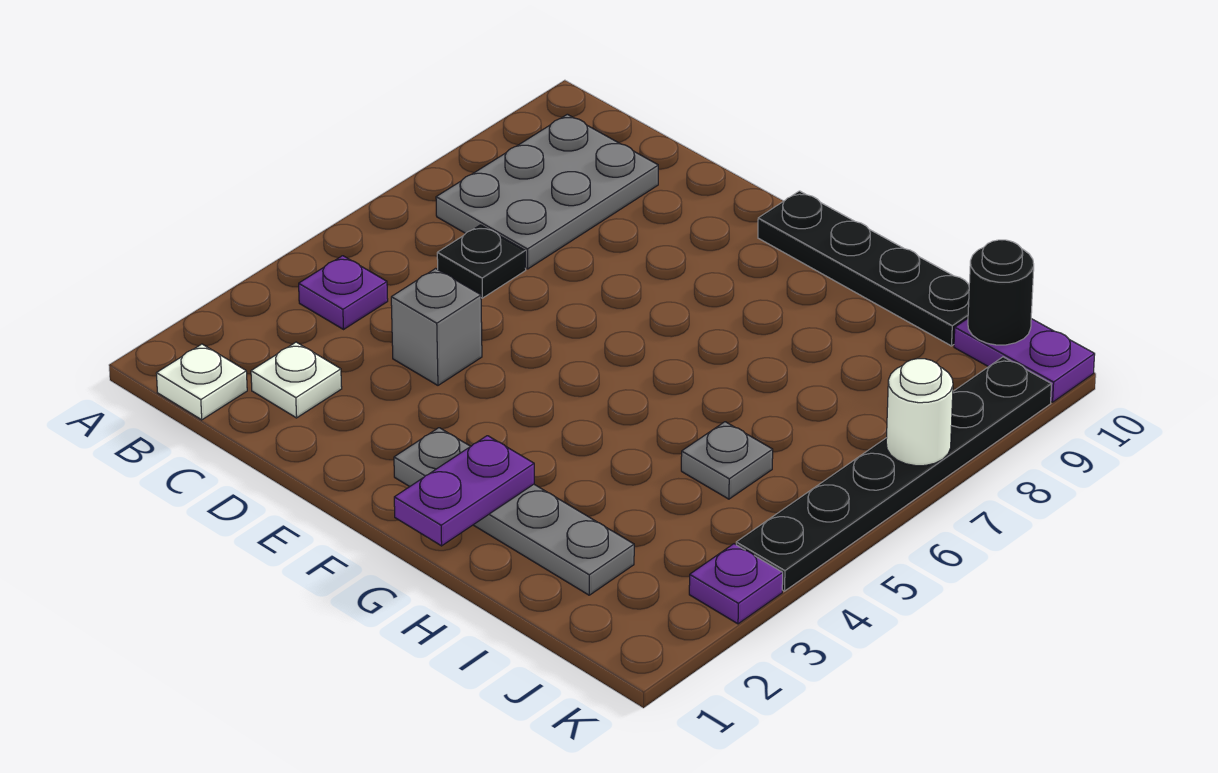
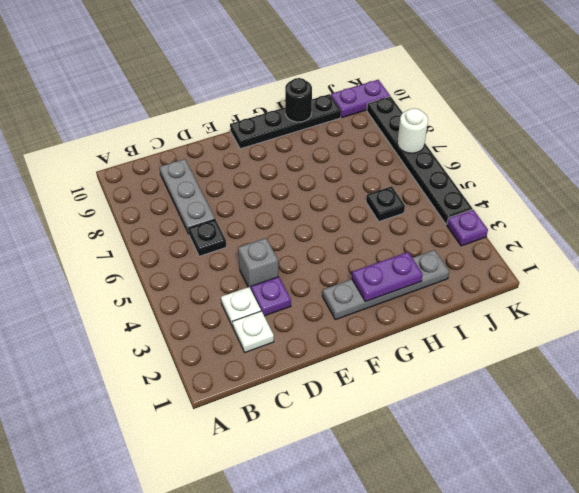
white plate B1 level 1 -> white plate C3 level 1
purple plate B4 level 1 -> purple plate D3 level 1
grey plate B7:C9 level 1 -> grey plate C7:C9 level 1
purple plate G1:G2 level 2 -> purple plate G2:H2 level 2
grey plate I5 level 1 -> black plate I5 level 1
black round brick J10 level 2 -> black round brick H10 level 2

